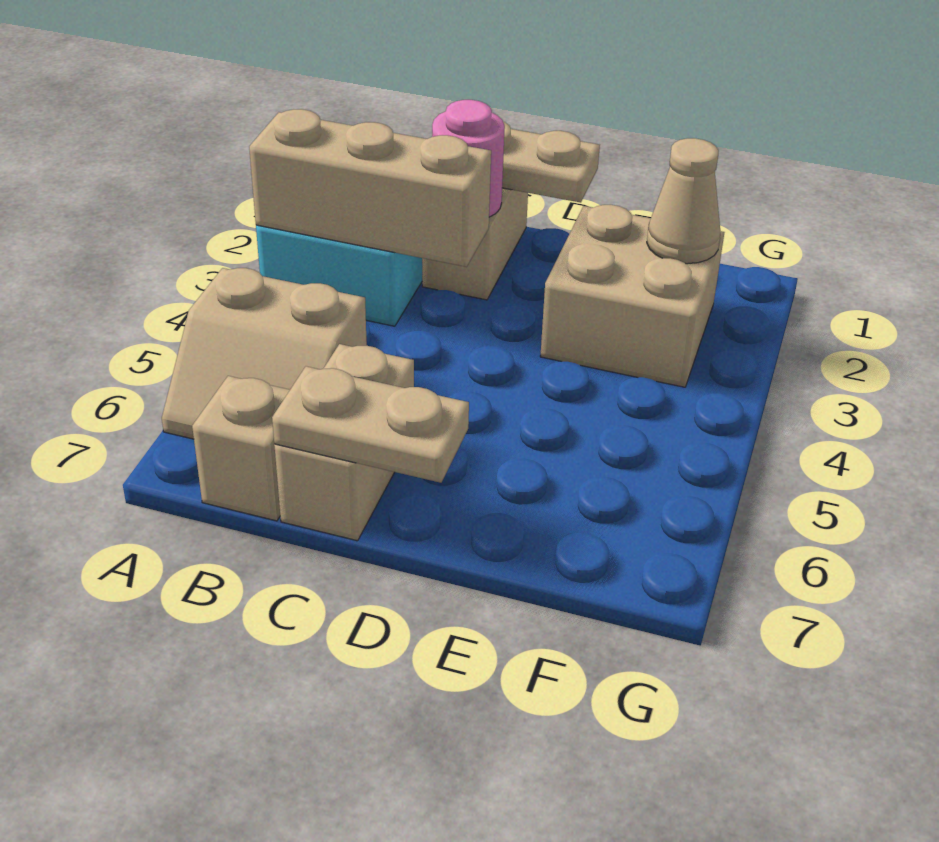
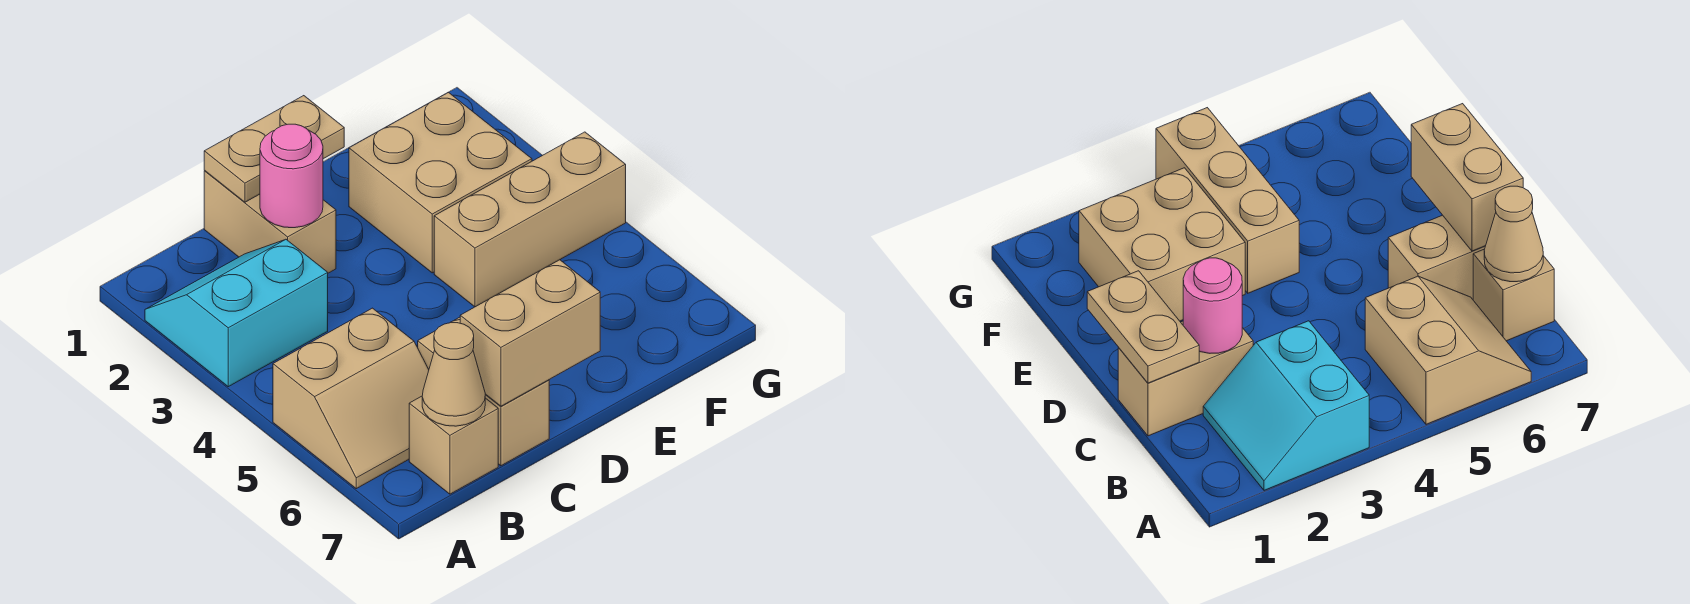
tan brick A3:C3 level 2 -> tan brick E4:G4 level 1
tan plate C7:D7 level 2 -> tan brick C7:D7 level 2
tan cone F2 level 2 -> tan cone B7 level 2

